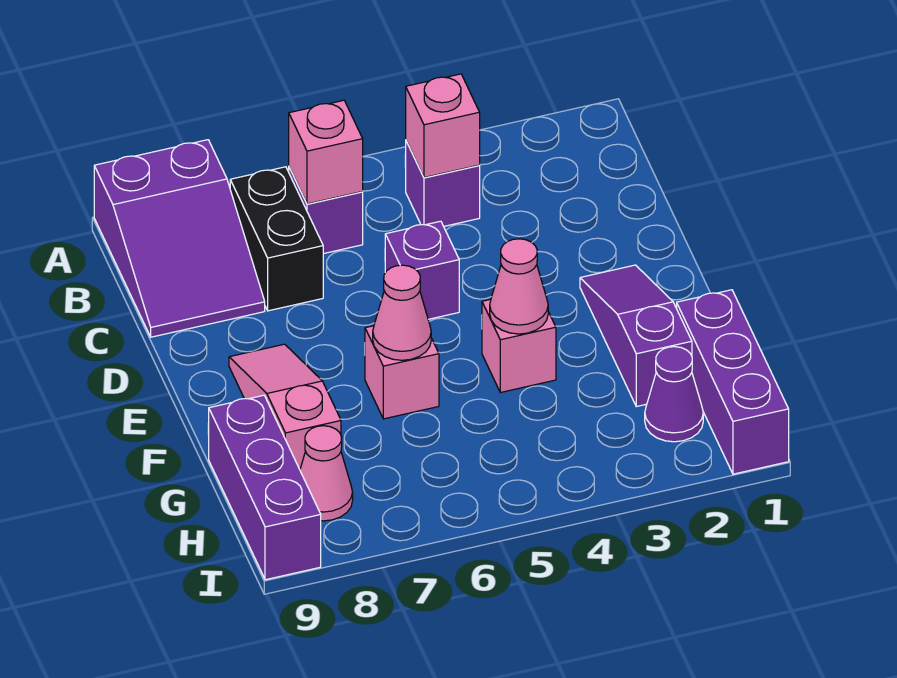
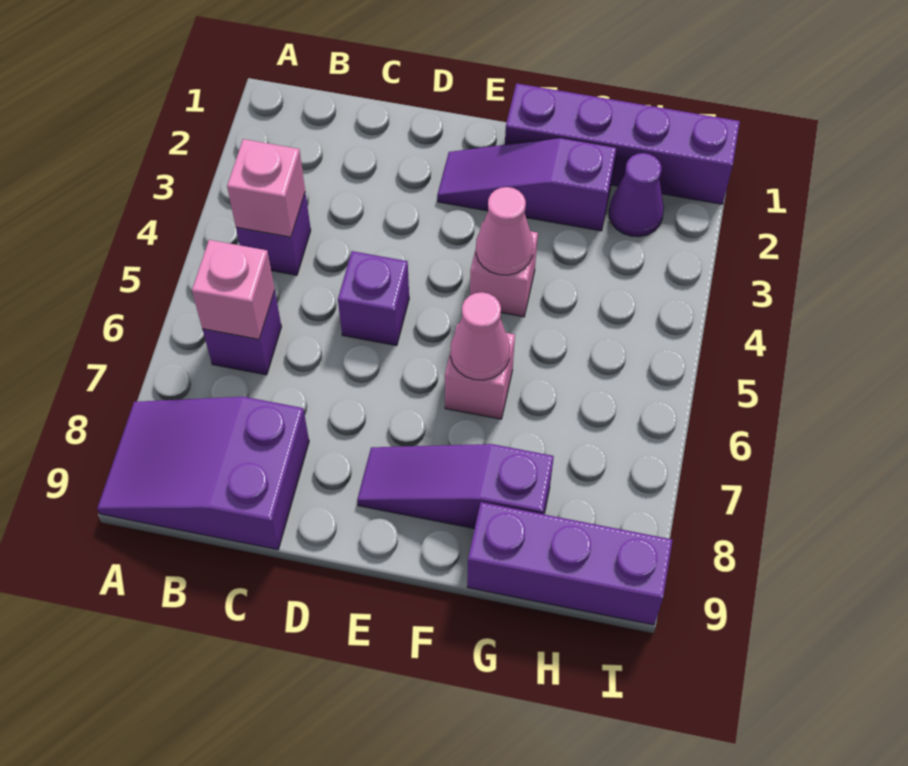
purple slope A8:C9 level 1 top A -> purple slope A8:C9 level 1 top C
black brick B7:C7 level 1 -> none
pink slope E8:G8 level 1 top G -> purple slope E8:G8 level 1 top G
purple brick G1:I1 level 1 -> purple brick F1:I1 level 1
pink cone H8 level 1 -> none

